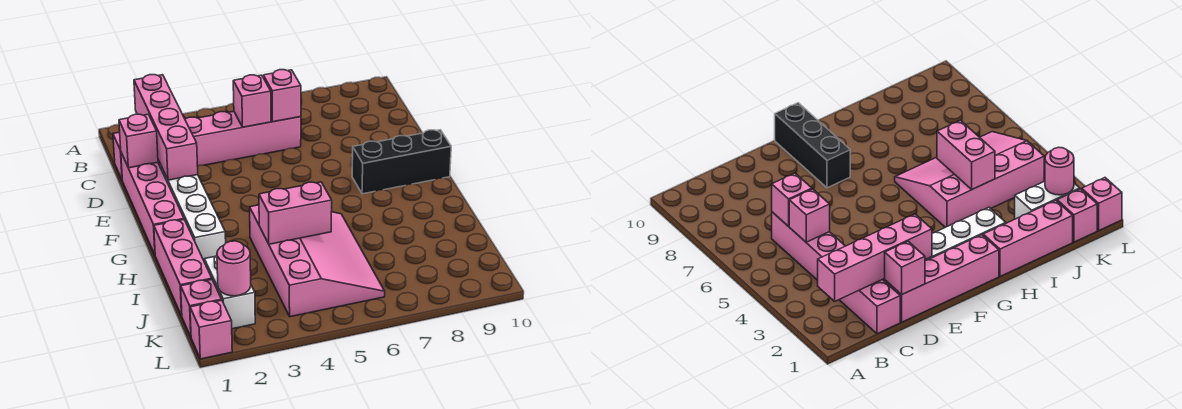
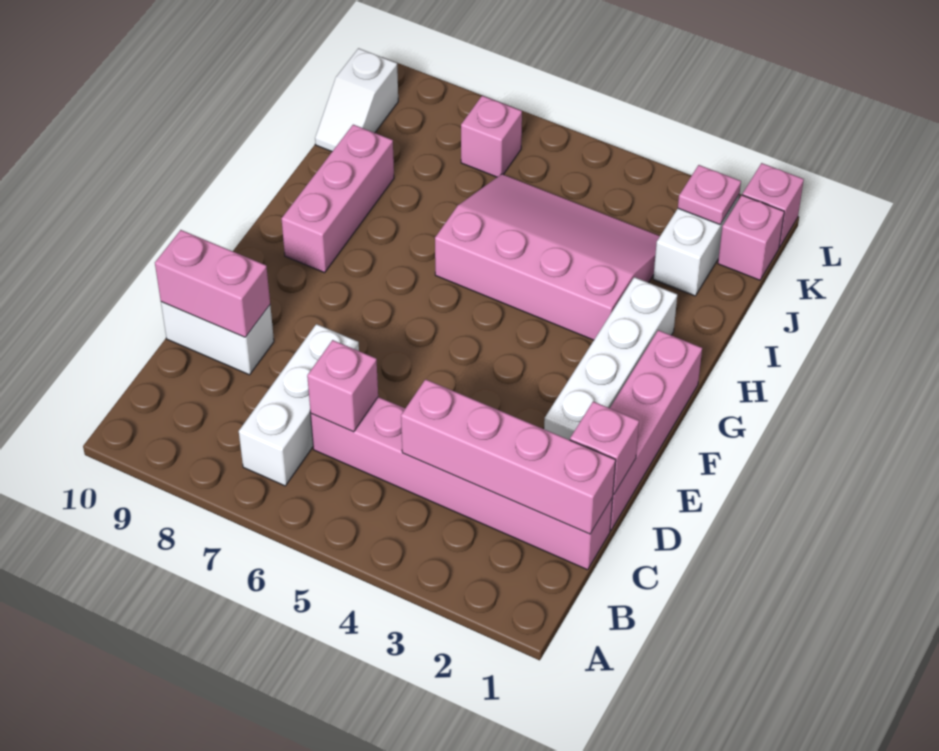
pink brick B2:E2 level 2 -> pink brick C1:C4 level 2
none -> white brick B7:D7 level 1
pink brick C5 level 2 -> pink brick K7 level 1
none -> white brick D9:D10 level 1
black brick F8:F10 level 1 -> none
pink brick H1:J1 level 1 -> pink brick G9:I9 level 1
pink slope H4:K6 level 1 top 4 -> pink slope H3:J6 level 1 top H
pink brick I4:I5 level 2 -> pink brick D9:D10 level 2
none -> white slope J10:K10 level 1 top K
pink round brick K2 level 2 -> pink plate K2 level 2

